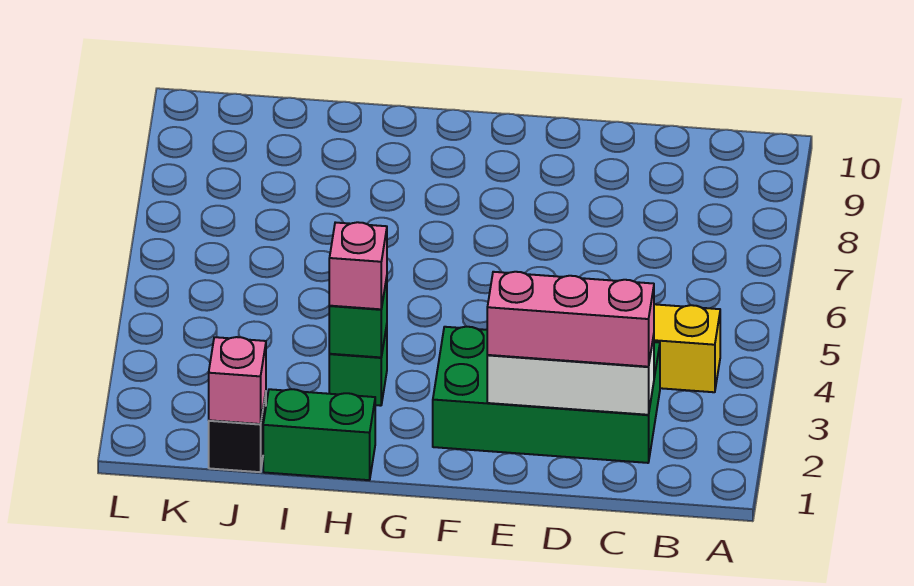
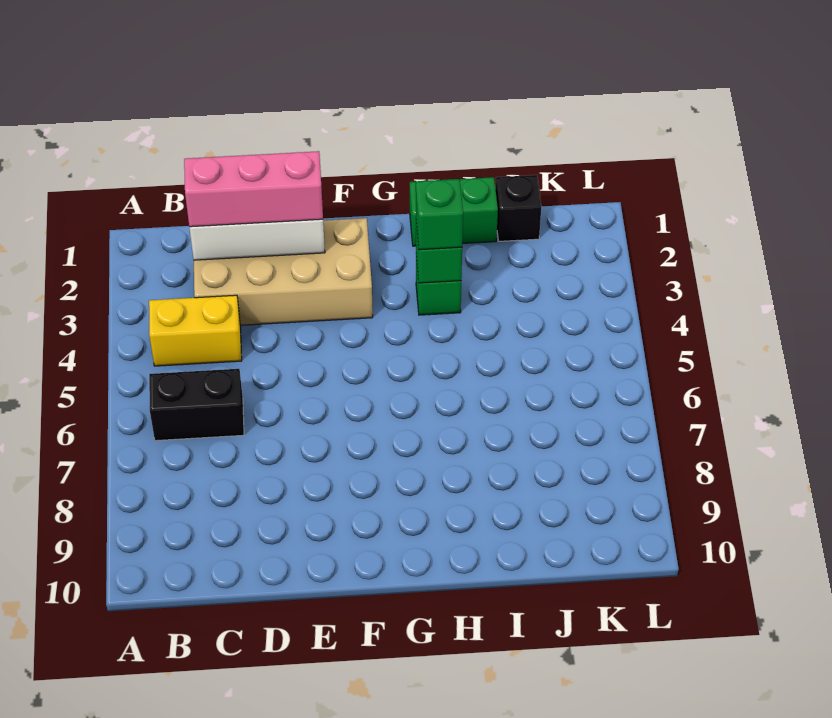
none -> black brick B6:C6 level 1
green brick C2:F3 level 1 -> tan brick C2:F3 level 1
pink brick H3 level 3 -> green brick H3 level 3
pink brick J1 level 2 -> none

